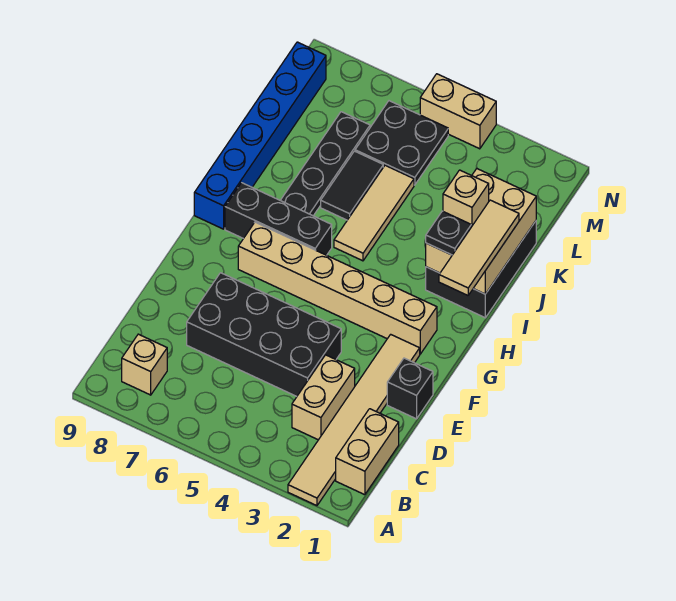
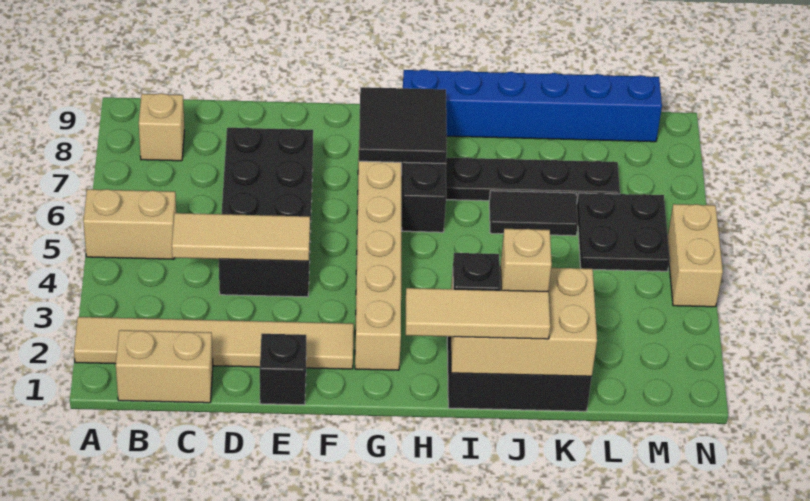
tan brick C3:D3 level 1 -> tan brick A5:B5 level 1
none -> black tile G7:H8 level 2
tan tile I5:K5 level 1 -> tan tile C4:E4 level 2

